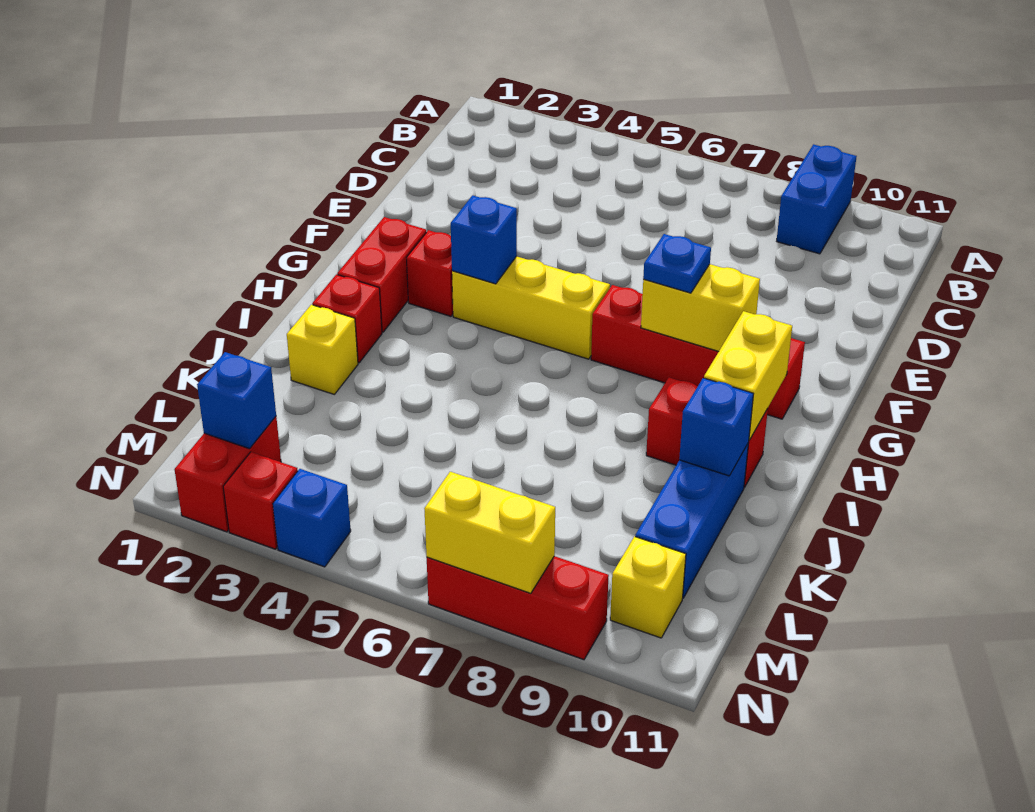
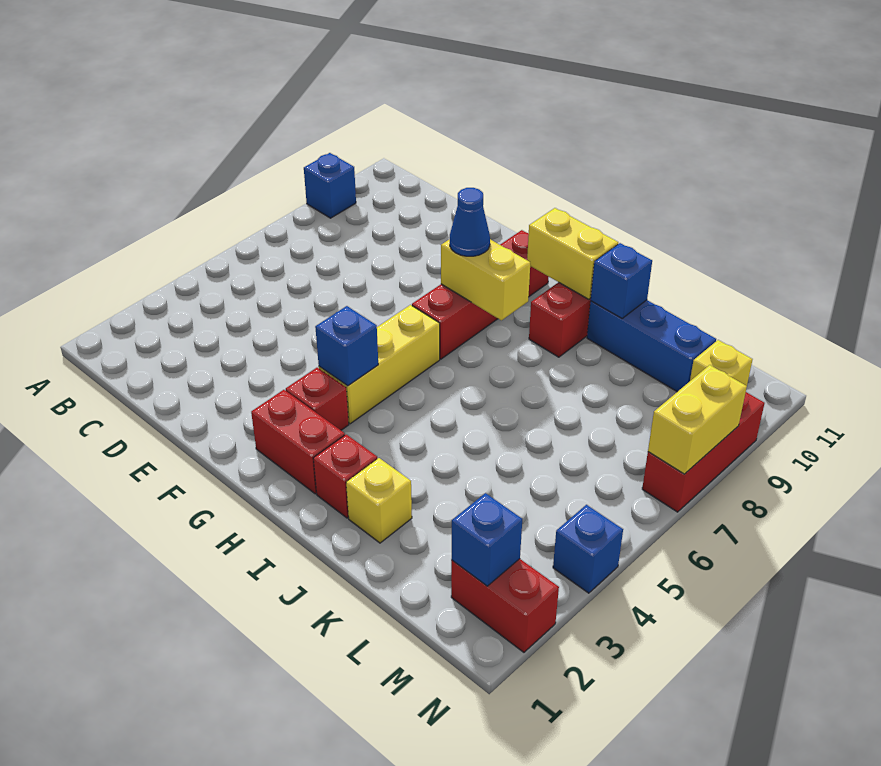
blue brick A9:B9 level 1 -> blue brick A9 level 1
yellow brick G8:G9 level 2 -> yellow brick G8:H8 level 2
blue plate G8 level 3 -> blue cone G8 level 3
red brick N3 level 1 -> none

